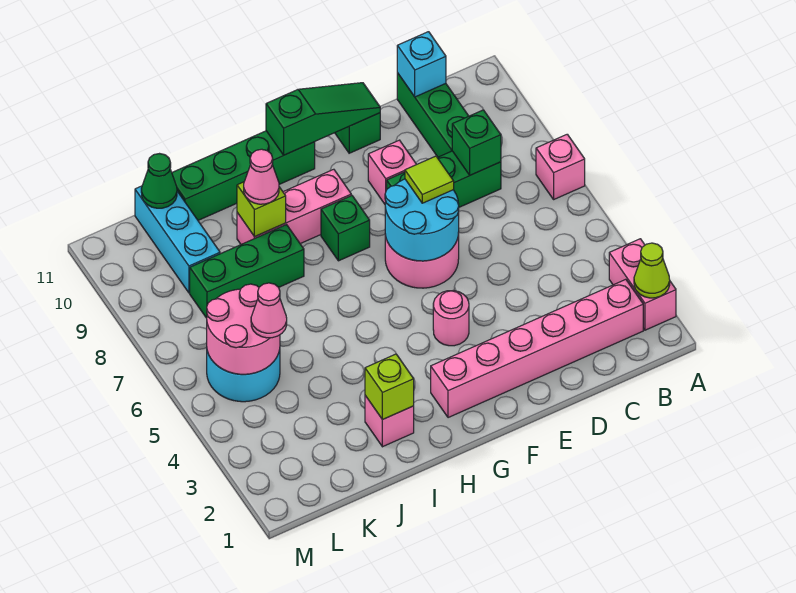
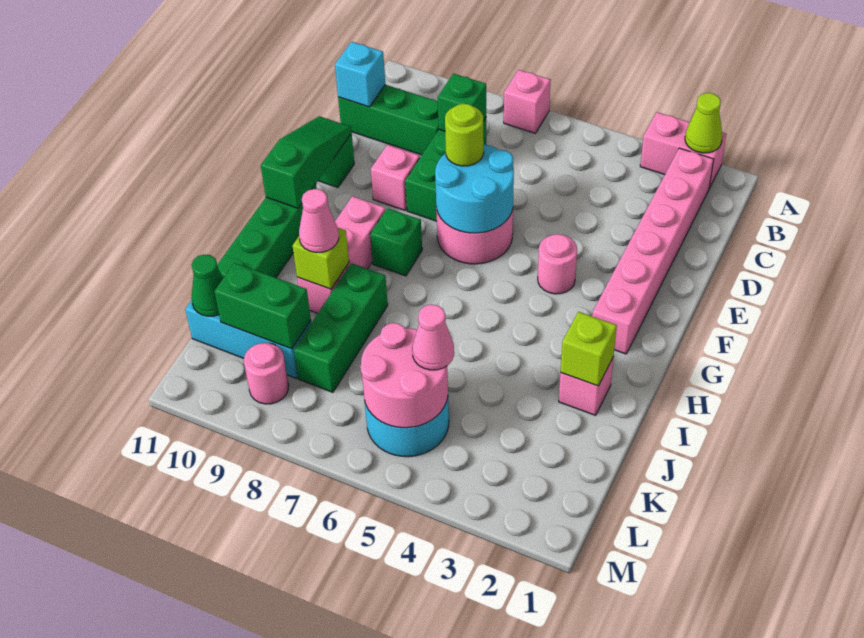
lime tile E7 level 3 -> lime round brick E7 level 3
none -> green brick K9:K10 level 2
none -> pink round brick L9 level 1

